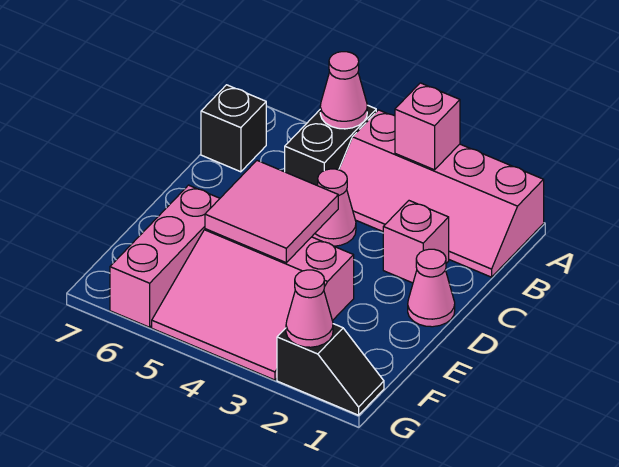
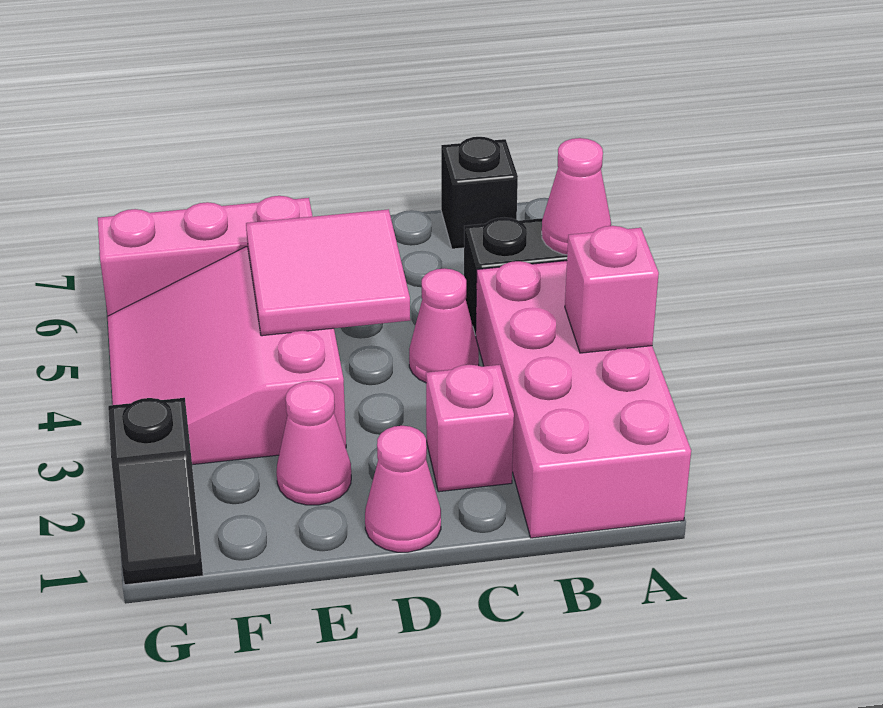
pink slope A1:B4 level 1 top A -> pink brick A1:B4 level 1
pink cone G2 level 2 -> pink cone E2 level 1

